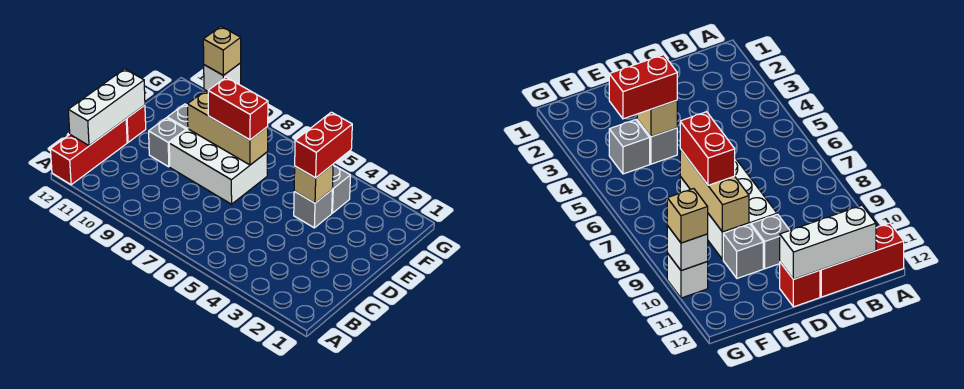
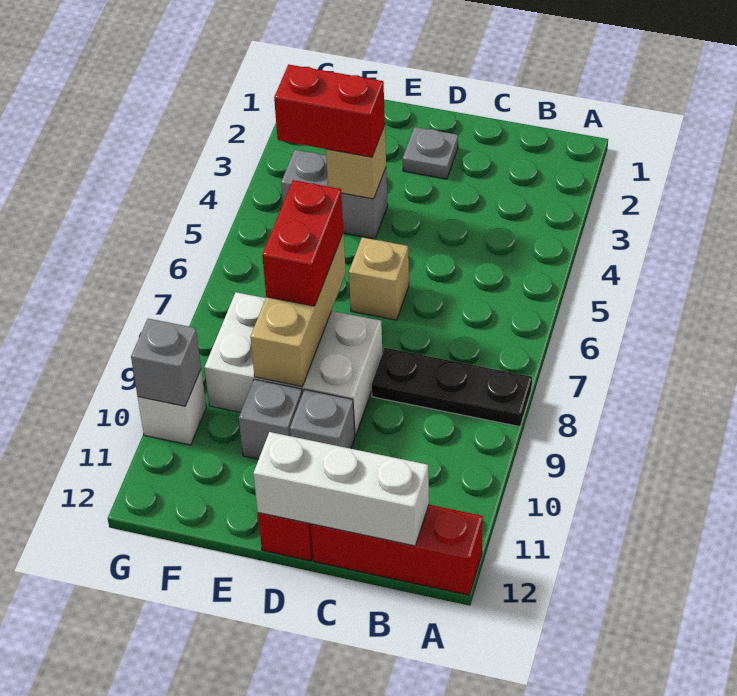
none -> black plate A8:C8 level 1
none -> grey plate D2 level 1
white brick D7:E9 level 1 -> white brick D8:F9 level 1
white brick G10 level 2 -> grey brick G10 level 2
tan brick G10 level 3 -> tan brick D6 level 1

